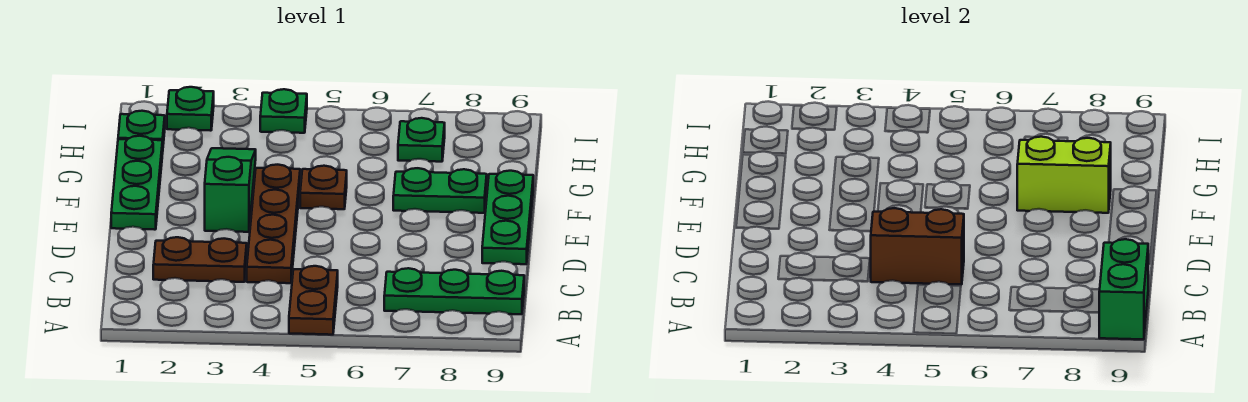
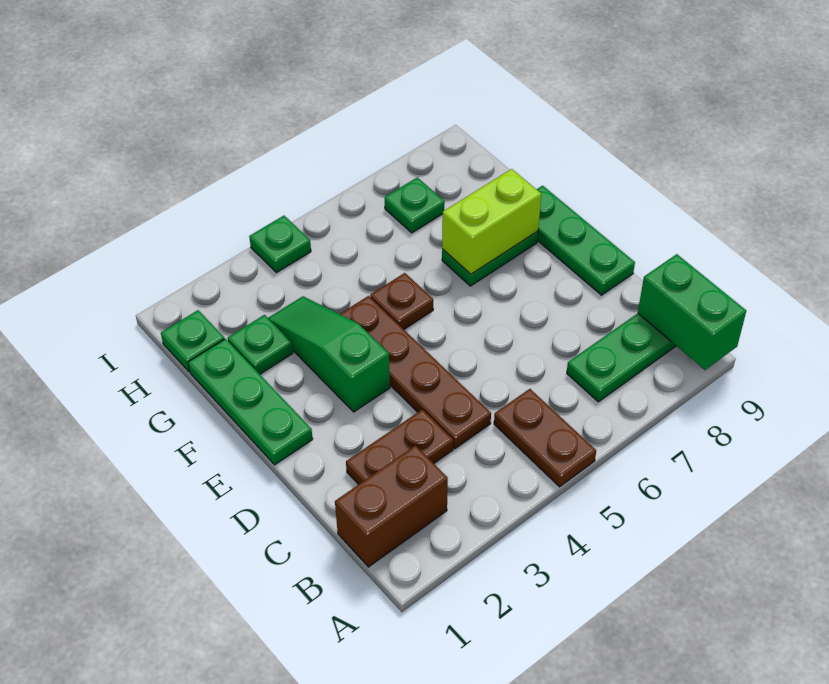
brown brick C4:C5 level 2 -> brown brick B1:B2 level 1
green plate I2 level 1 -> green plate G2 level 1

